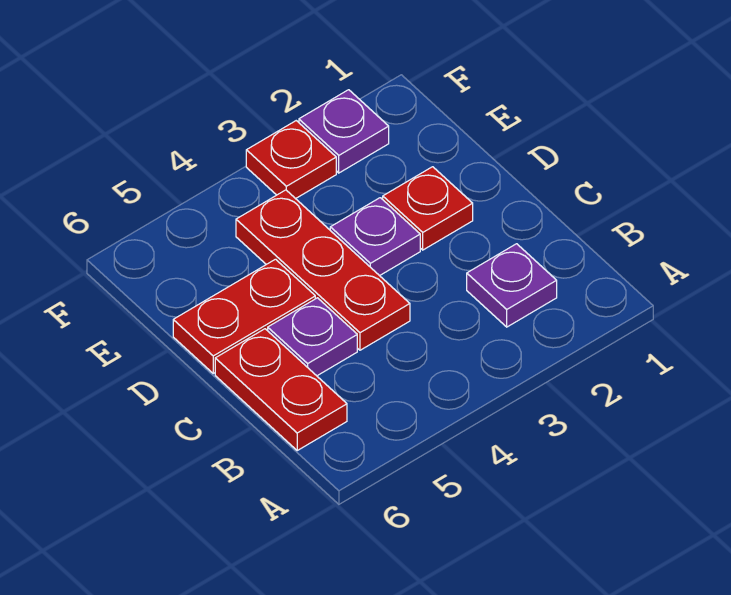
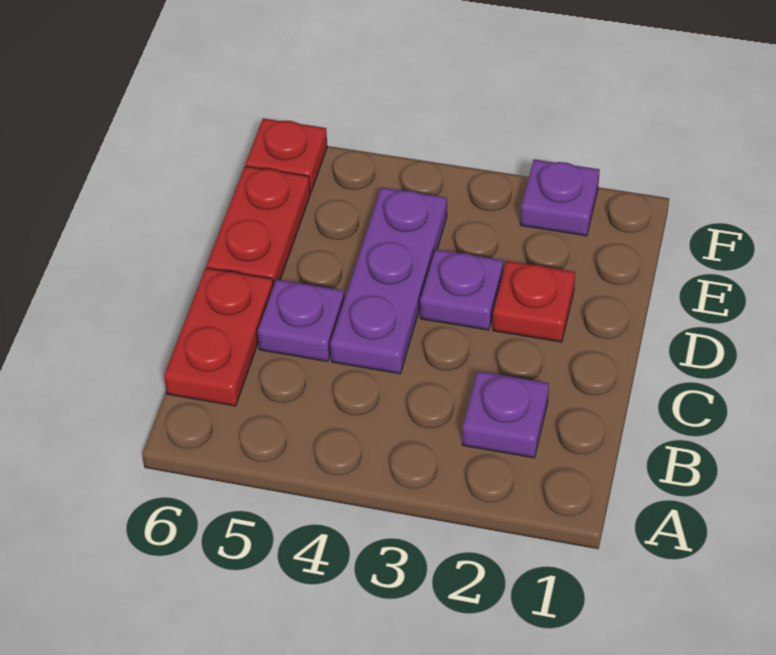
red plate C4:E4 level 1 -> purple plate C4:E4 level 1
red plate D5:D6 level 1 -> red plate D6:E6 level 1
red plate F3 level 1 -> red plate F6 level 1

